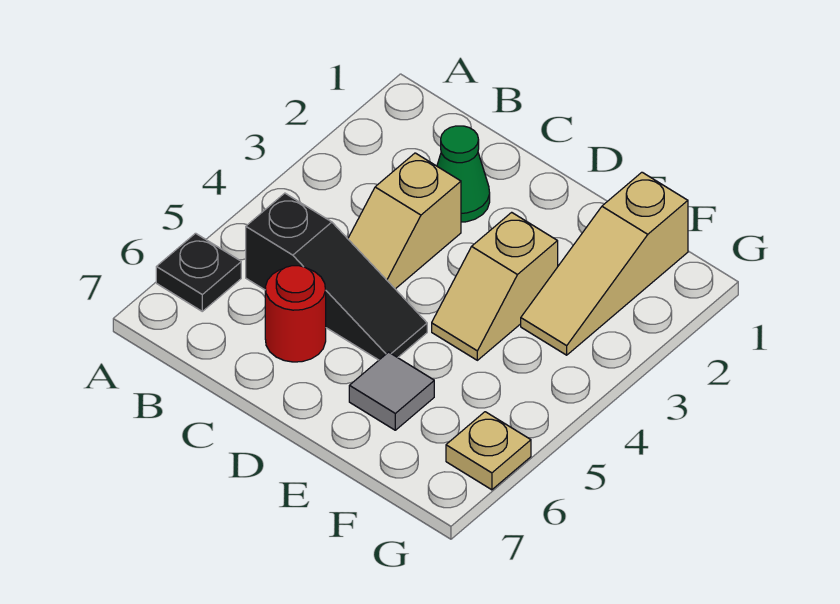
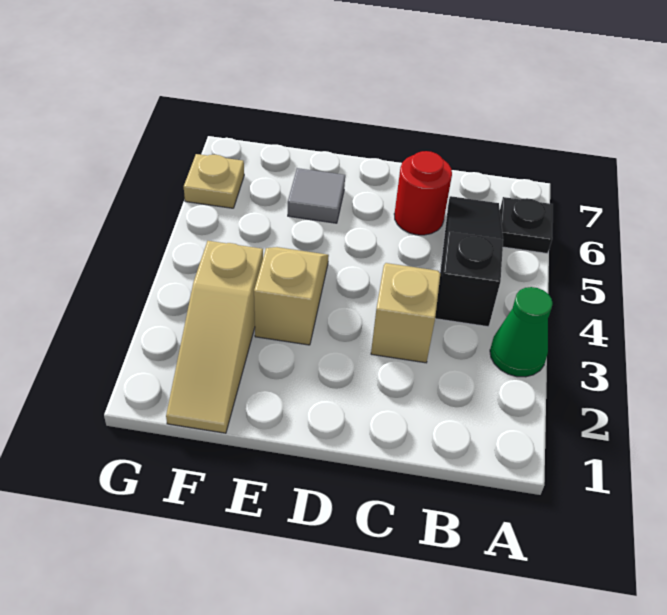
black slope B5:D5 level 1 top B -> black slope B4:B6 level 1 top 4
green cone C2 level 1 -> green cone A3 level 1
tan slope F1:F3 level 1 top 1 -> tan slope F1:F3 level 1 top 3

